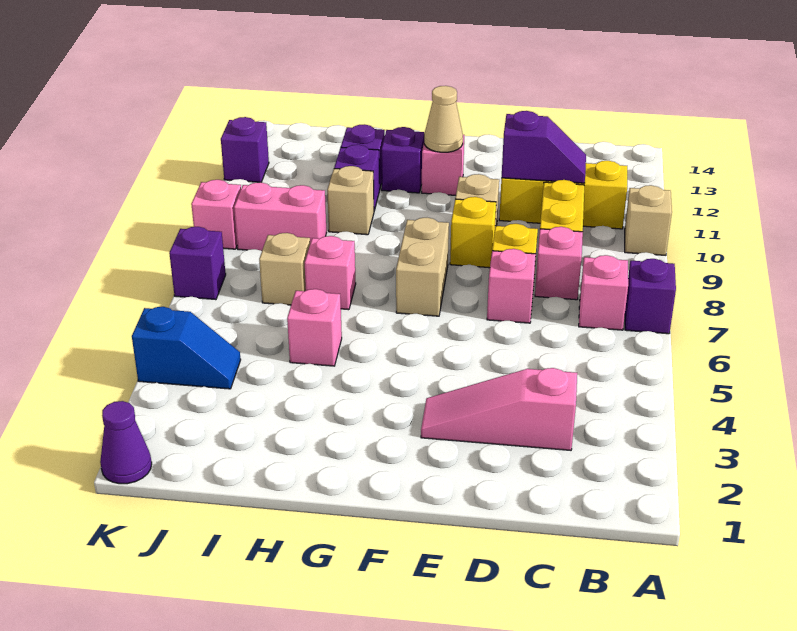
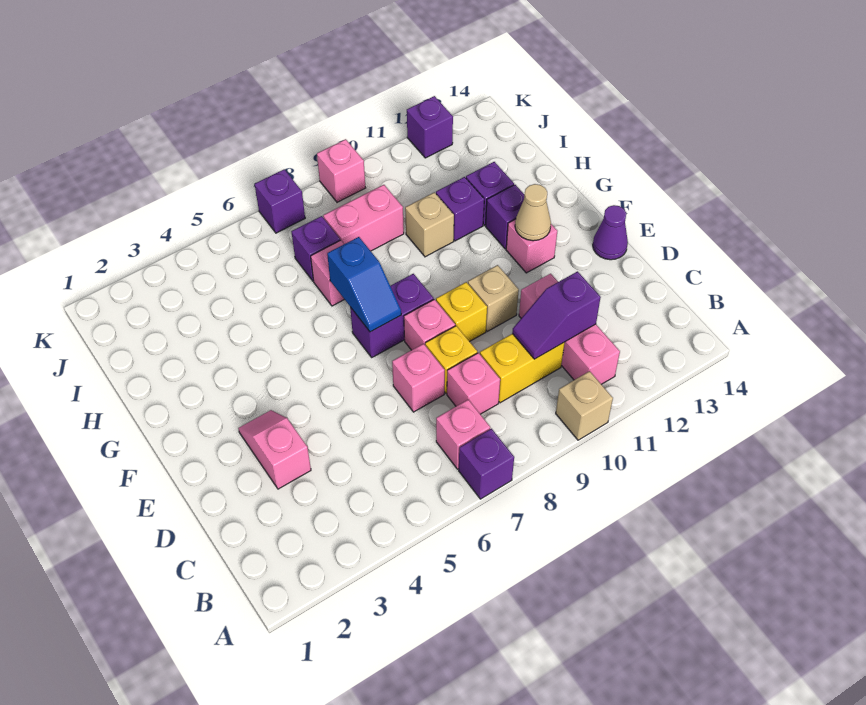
yellow brick B11:D11 level 1 -> pink brick B11:D11 level 1
pink slope C3:E3 level 1 top C -> pink slope D3:E3 level 1 top D
purple slope C11:D11 level 2 top D -> purple slope C10:C11 level 2 top 11
tan brick F7:F8 level 1 -> purple brick F7:F8 level 1
pink brick H5 level 1 -> pink brick E8 level 1
tan brick I7 level 1 -> purple brick I7 level 1
pink brick I9:J9 level 1 -> pink brick I8:I9 level 1
blue slope J4:K4 level 1 top K -> blue slope F7:G7 level 2 top G
purple cone K1 level 1 -> purple cone E14 level 1

